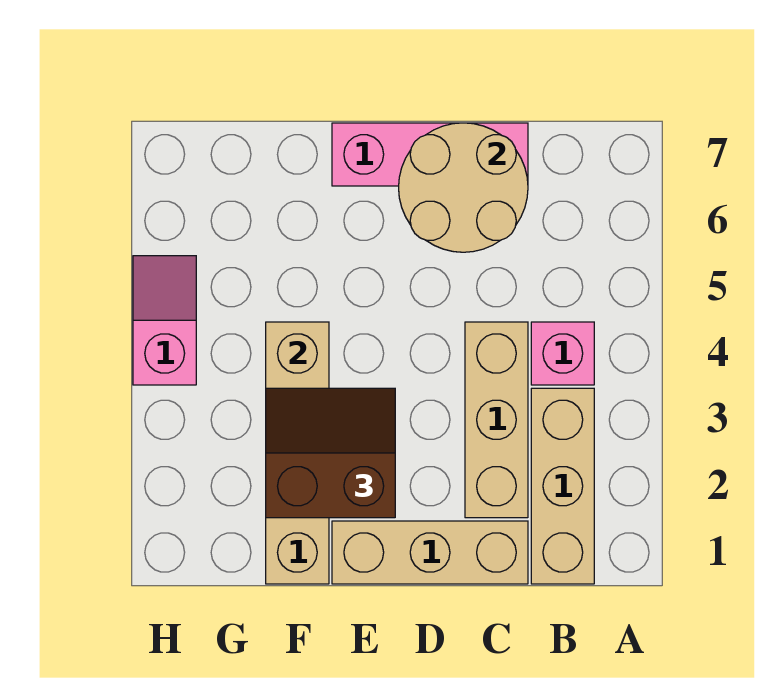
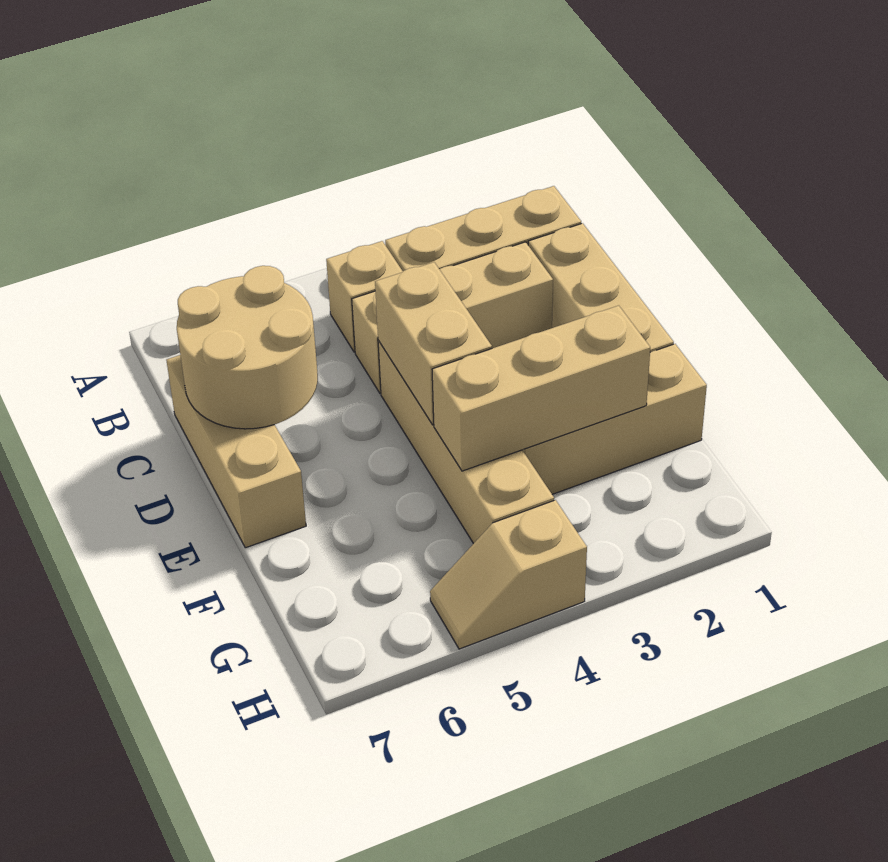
pink brick B4 level 1 -> tan brick B4 level 1
pink brick C7:E7 level 1 -> tan brick C7:E7 level 1
none -> tan brick D4:G4 level 1
none -> tan brick D4:E4 level 2
brown slope E2:F3 level 3 top 2 -> none
pink slope H4:H5 level 1 top 4 -> tan slope H4:H5 level 1 top 4

